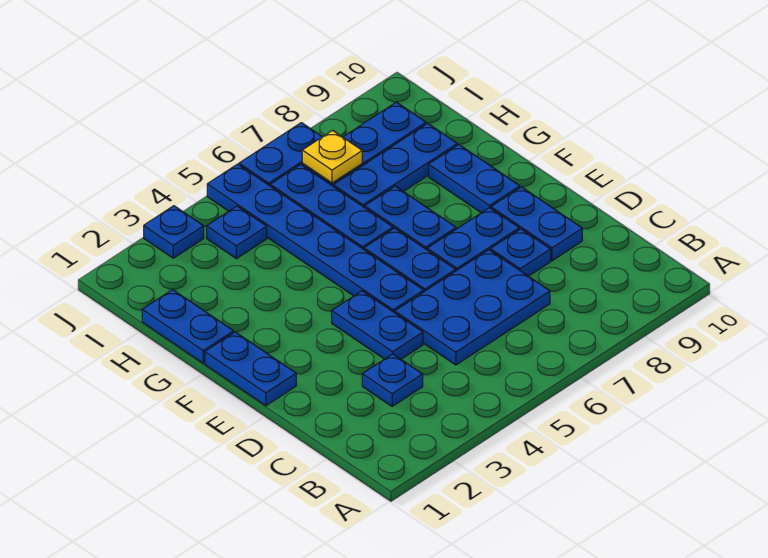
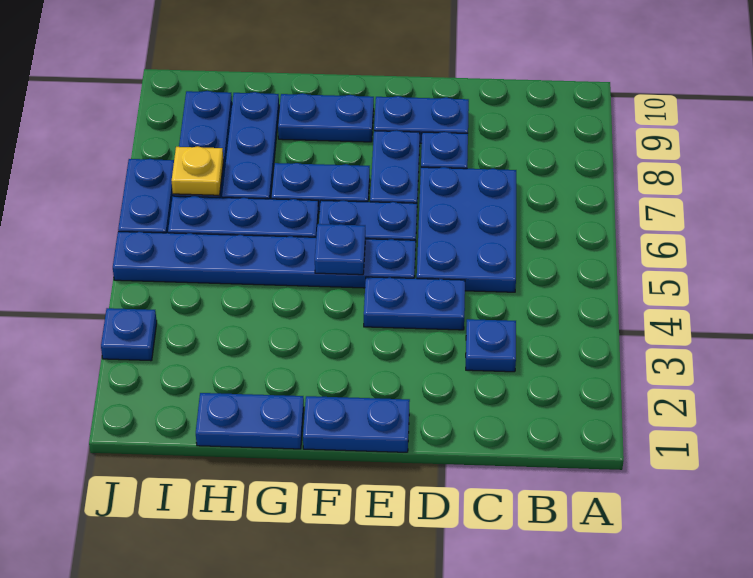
blue plate I4 level 1 -> blue plate F5 level 2

